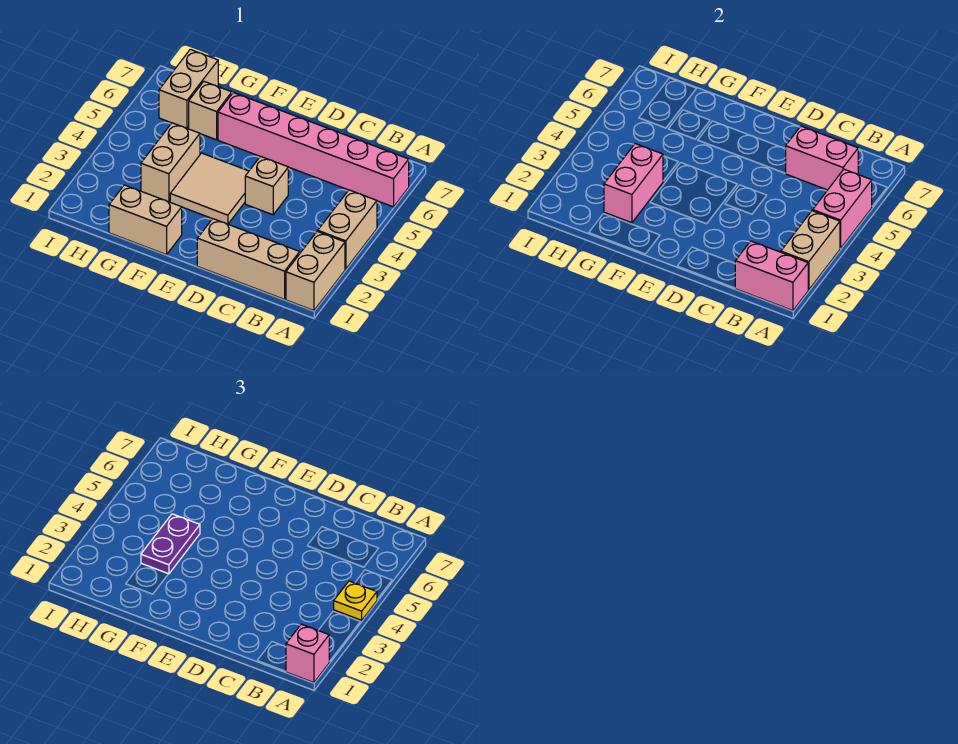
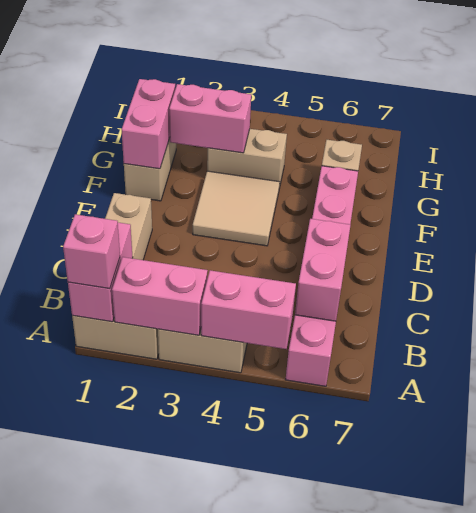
tan brick A2:A3 level 2 -> pink brick A2:A3 level 2
yellow plate A4 level 3 -> none
tan brick D4 level 1 -> none
none -> pink brick F1:G1 level 2
purple plate G3:G4 level 3 -> none
tan brick H6:H7 level 1 -> none

